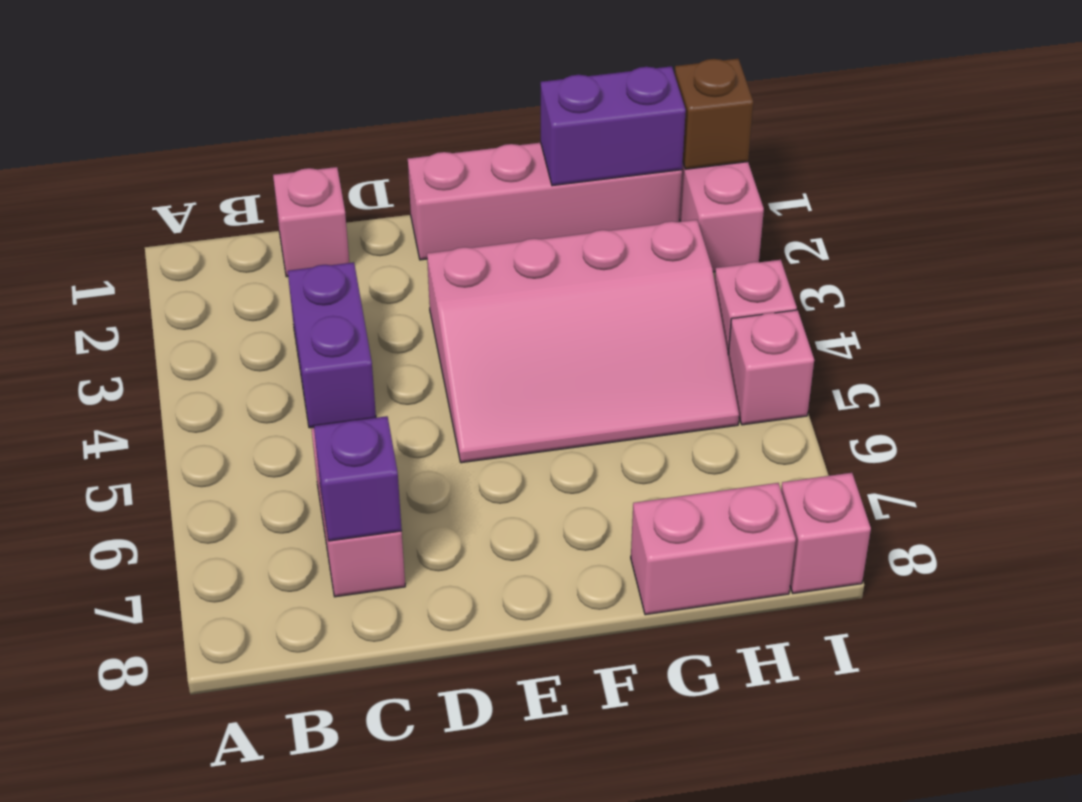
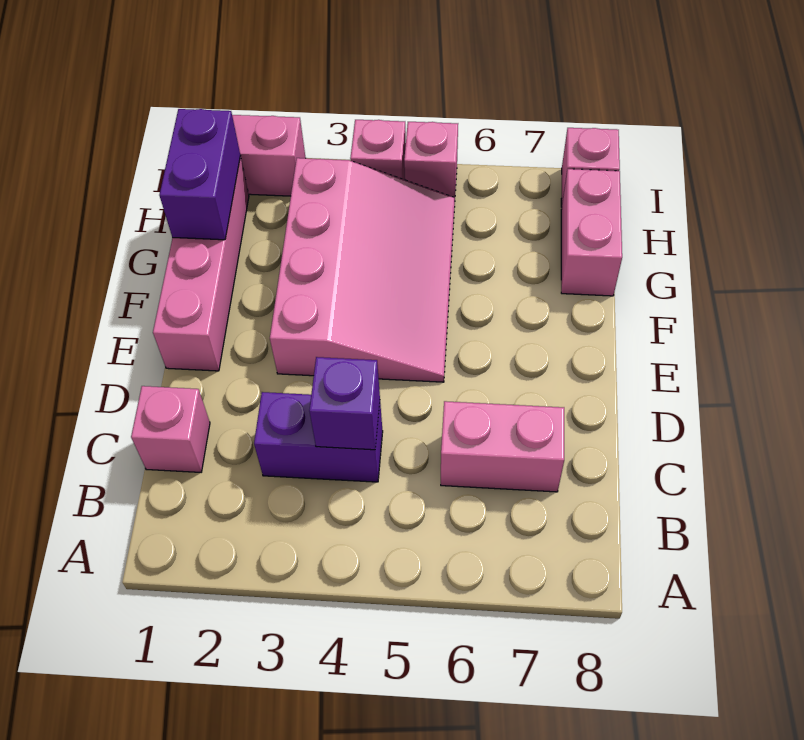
purple brick C7 level 2 -> purple brick C4 level 2
brown brick I1 level 2 -> none

